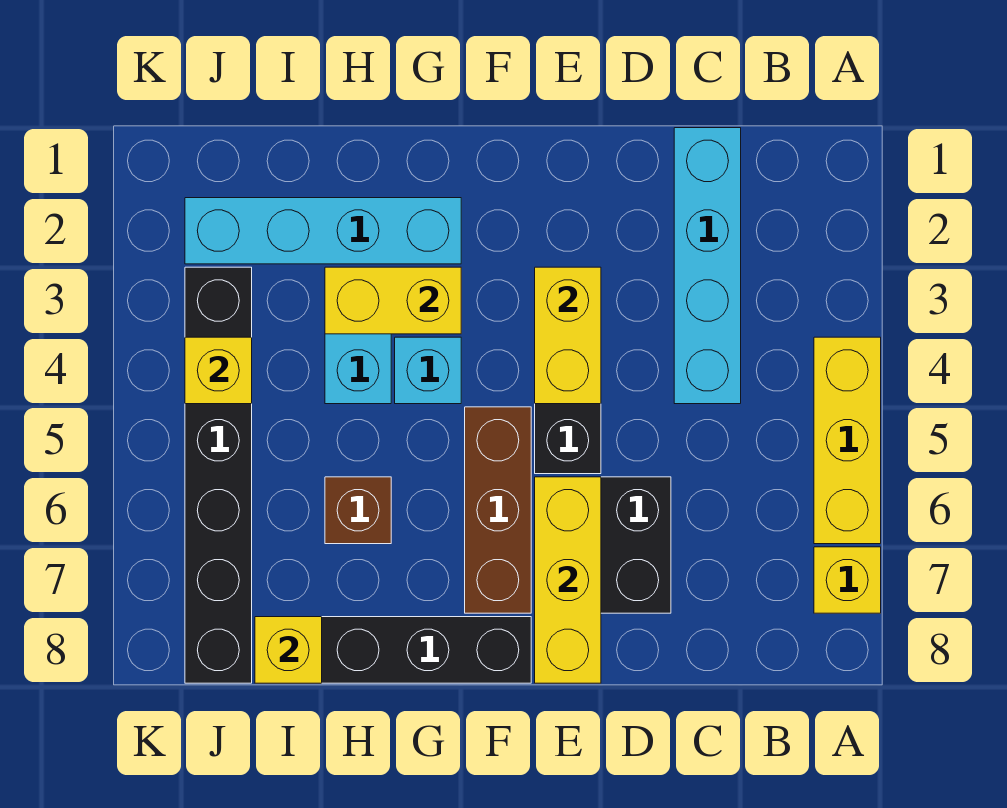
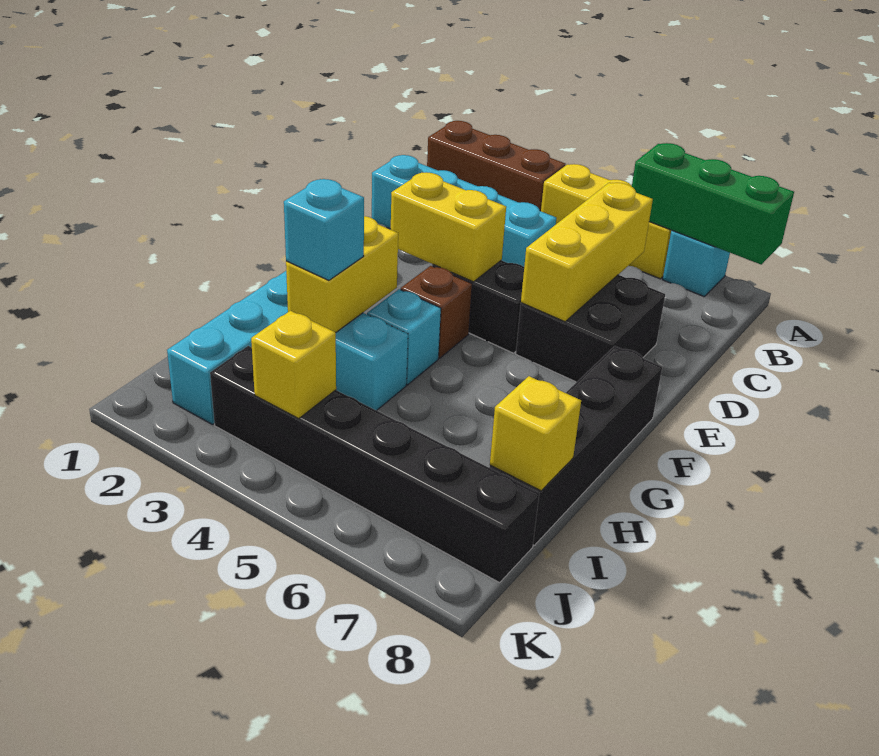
none -> green brick A6:A8 level 2
yellow brick A7 level 1 -> cyan brick A7 level 1
yellow brick E6:E8 level 2 -> yellow brick C6:E6 level 2
brown brick F5:F7 level 1 -> brown brick A1:A3 level 1
none -> cyan brick H3 level 3
brown brick H6 level 1 -> brown brick F4 level 1

